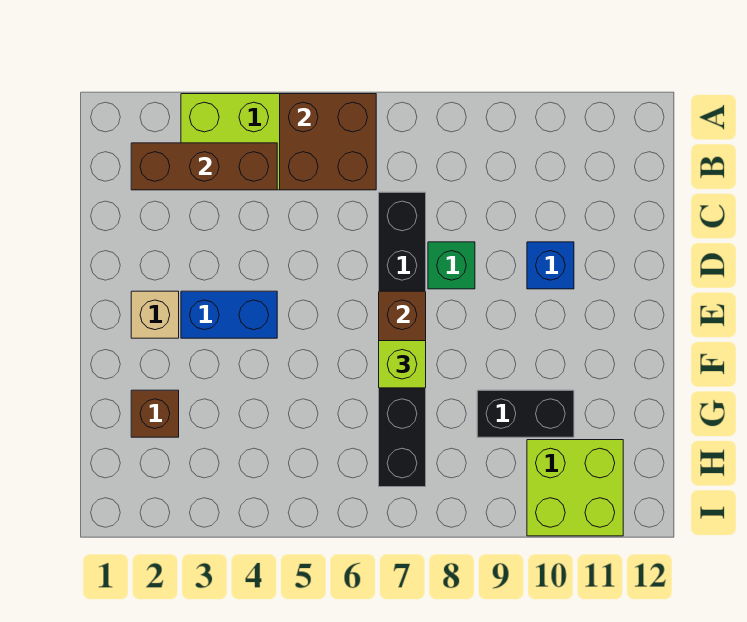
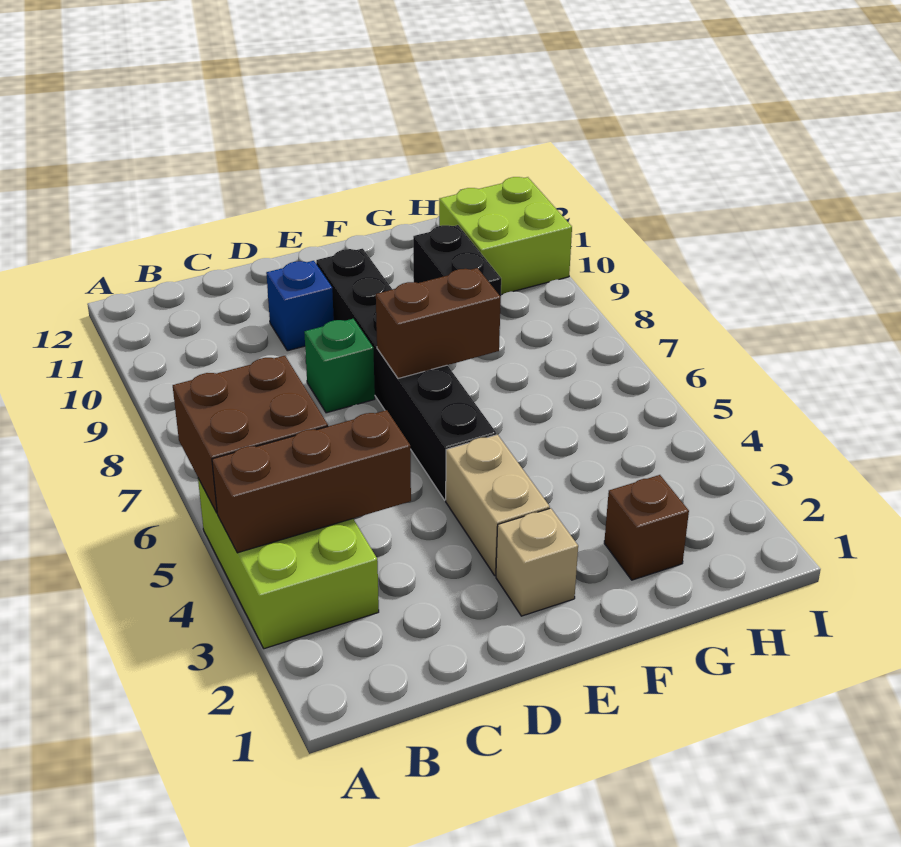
brown brick B2:B4 level 2 -> brown brick A4:C4 level 2
black brick C7:H7 level 1 -> black brick E5:E10 level 1
blue brick E3:E4 level 1 -> tan brick E3:E4 level 1
lime brick F7 level 3 -> none

